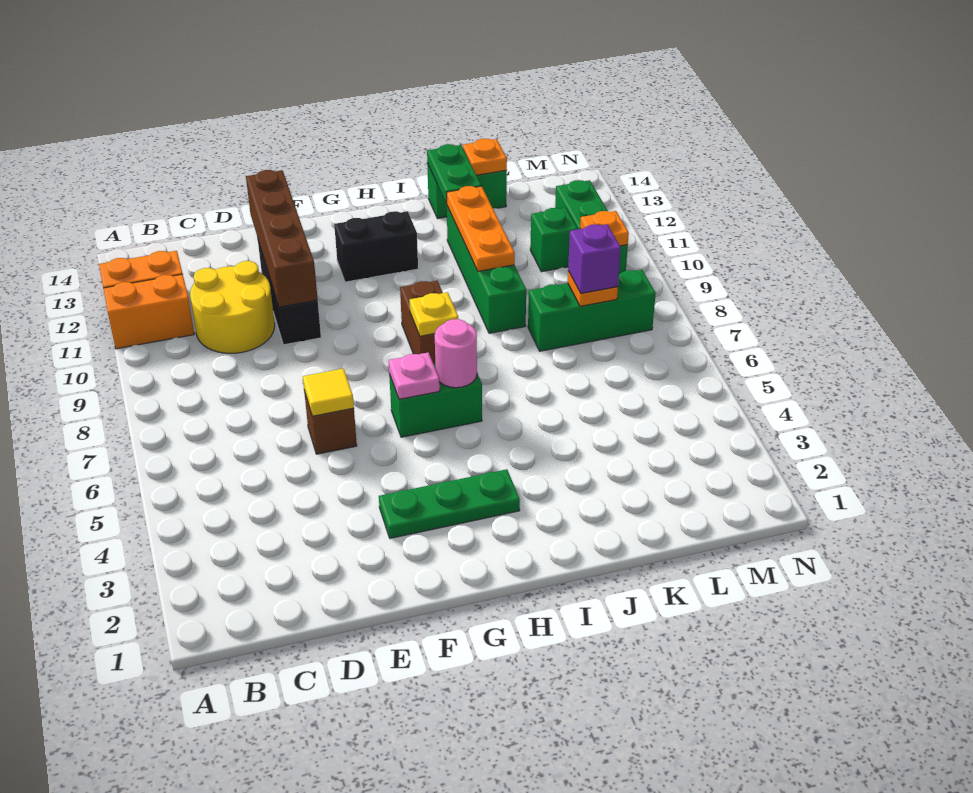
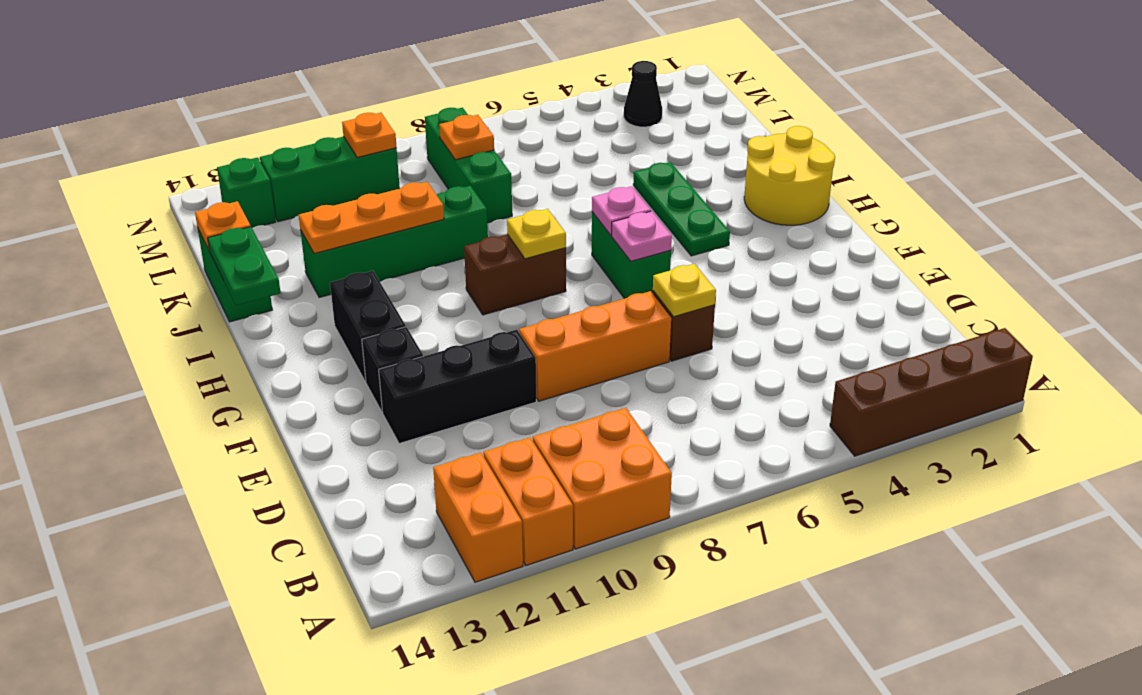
none -> orange brick A9:B10 level 1
yellow round brick C10:D11 level 1 -> yellow round brick H1:I2 level 1
yellow tile E6 level 2 -> yellow plate E6 level 2
none -> orange brick E7:E9 level 1
brown brick E10:E13 level 2 -> brown brick A1:A4 level 1
green plate F3:H3 level 1 -> green plate H4:J4 level 1
none -> black brick F12 level 1
pink round brick H6 level 2 -> pink plate H6 level 2
green plate J13:J14 level 2 -> green plate I14:J14 level 2
purple brick L8 level 3 -> none
green brick L11 level 1 -> green brick M13 level 1
none -> black cone M3 level 1

